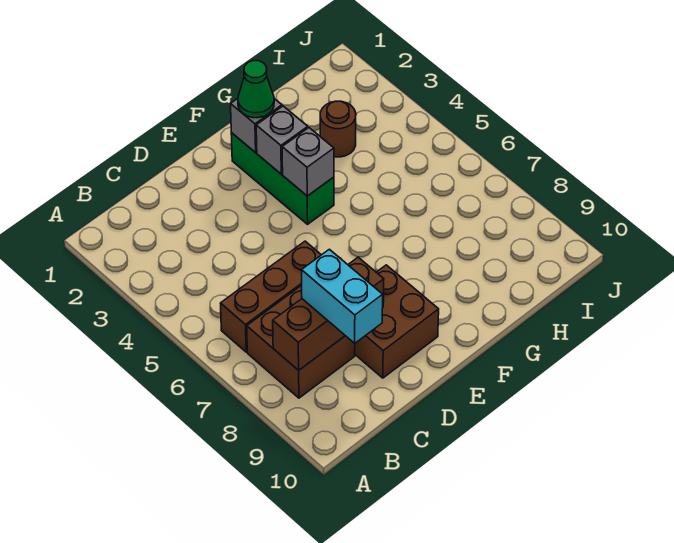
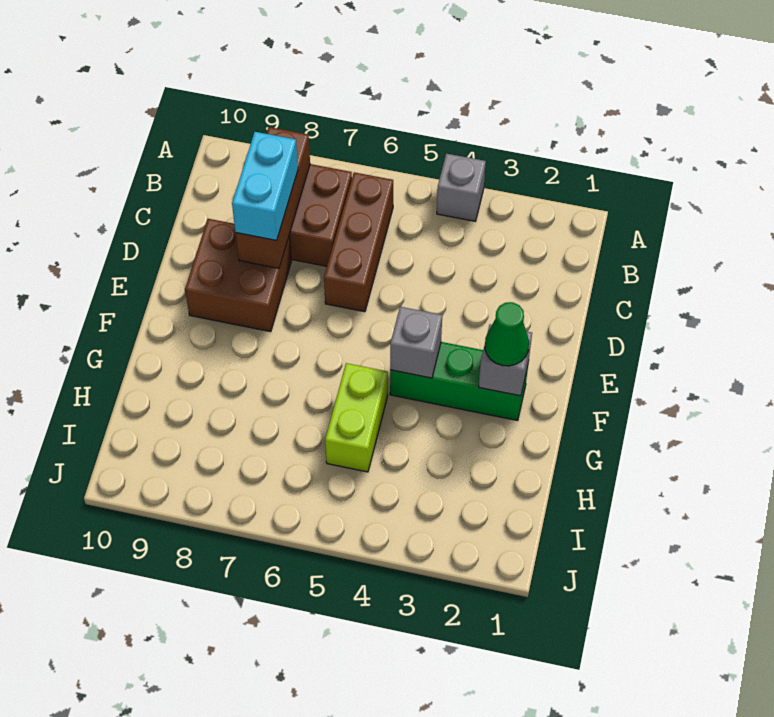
cyan brick C8:C9 level 3 -> cyan brick C8:D8 level 3
grey brick F3 level 2 -> grey brick A4 level 1
none -> lime brick G5:H5 level 1
brown round brick H3 level 1 -> none

